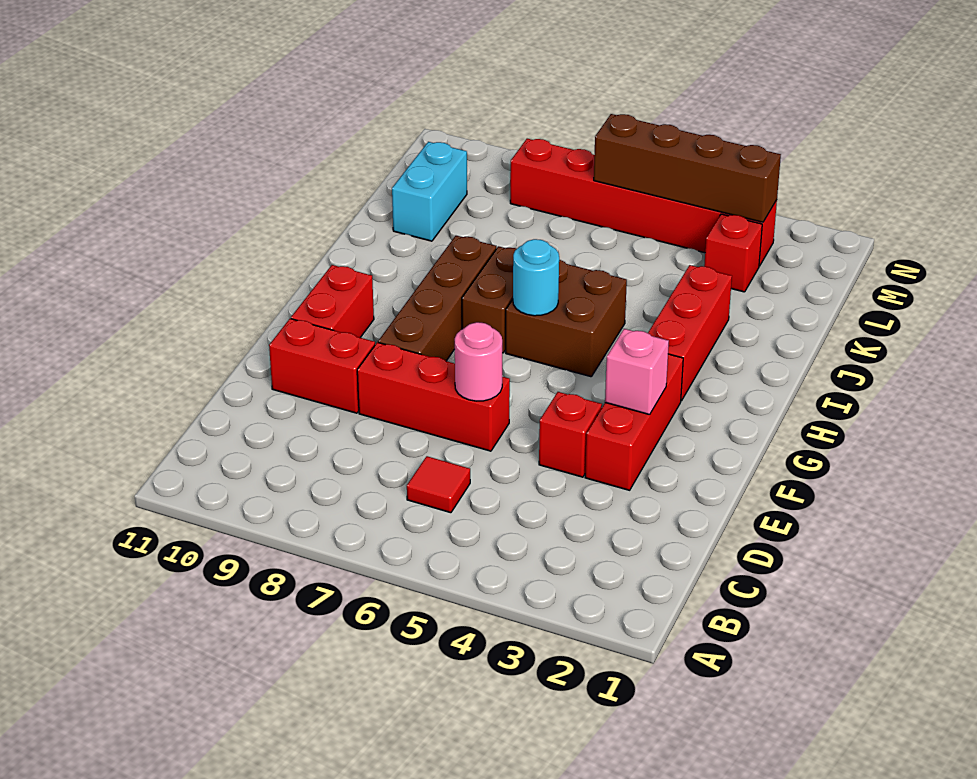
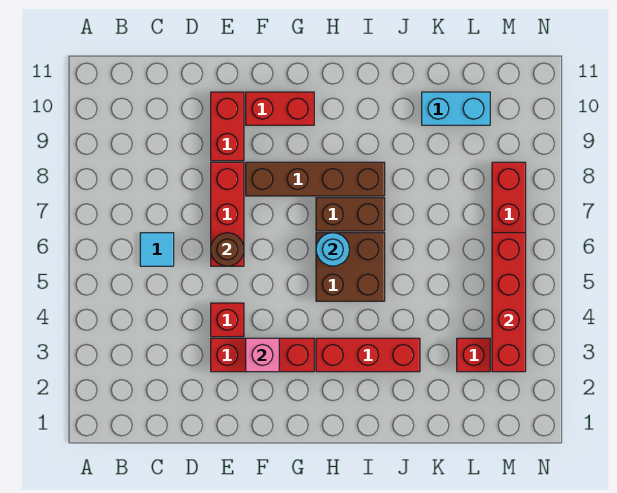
red tile C6 level 1 -> cyan tile C6 level 1
pink round brick E6 level 2 -> brown round brick E6 level 2
brown brick M3:M6 level 2 -> red brick M3:M6 level 2

